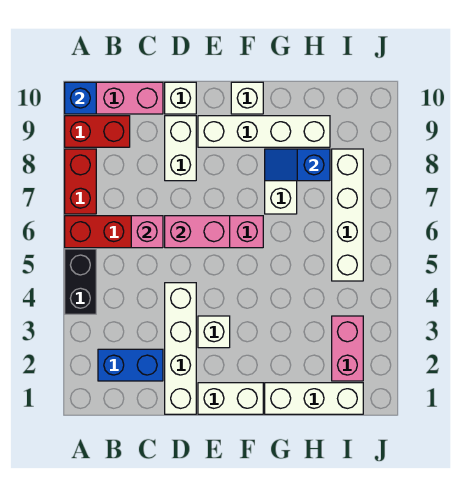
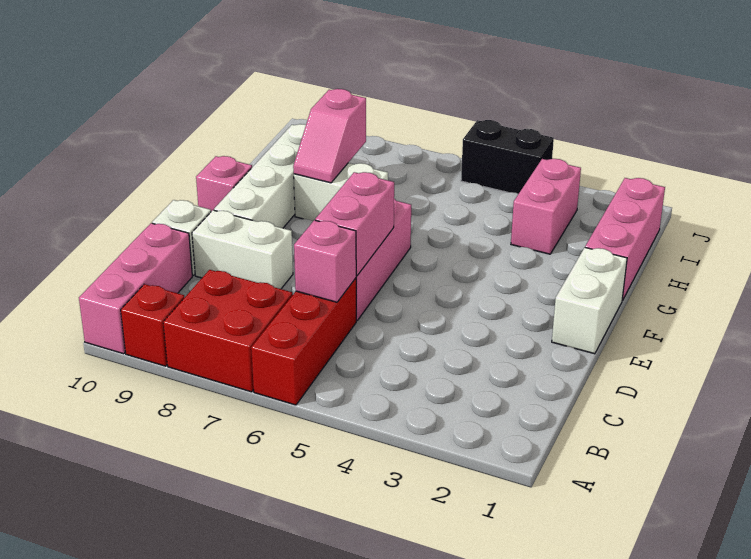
black brick A4:A5 level 1 -> black brick J4:J5 level 1
red brick A7:A8 level 1 -> red brick A7:B8 level 1
red brick A9:B9 level 1 -> red brick A9 level 1
blue brick A10 level 2 -> none
blue brick B2:C2 level 1 -> none
white brick D1:D4 level 1 -> none
white brick E3 level 1 -> none
white brick F10 level 1 -> pink brick F10 level 1
white brick G1:I1 level 1 -> pink brick G1:I1 level 1
blue slope G8:H8 level 2 top H -> pink slope G8:H8 level 2 top H
pink brick I2:I3 level 1 -> pink brick H3:I3 level 1
white brick I5:I8 level 1 -> none

